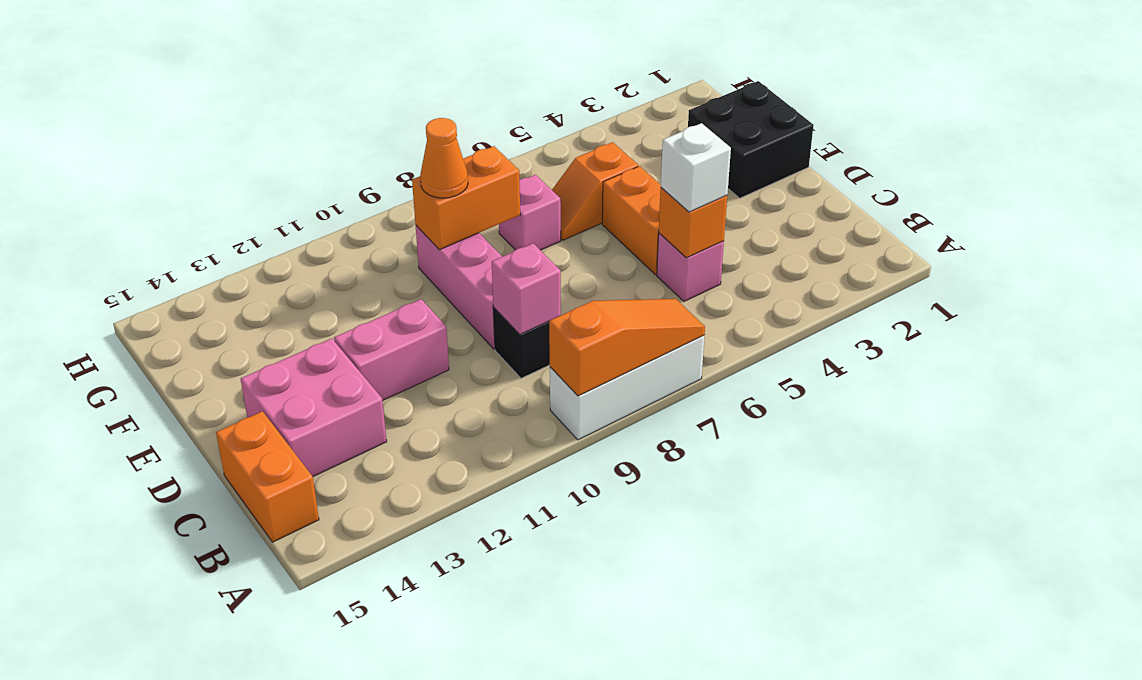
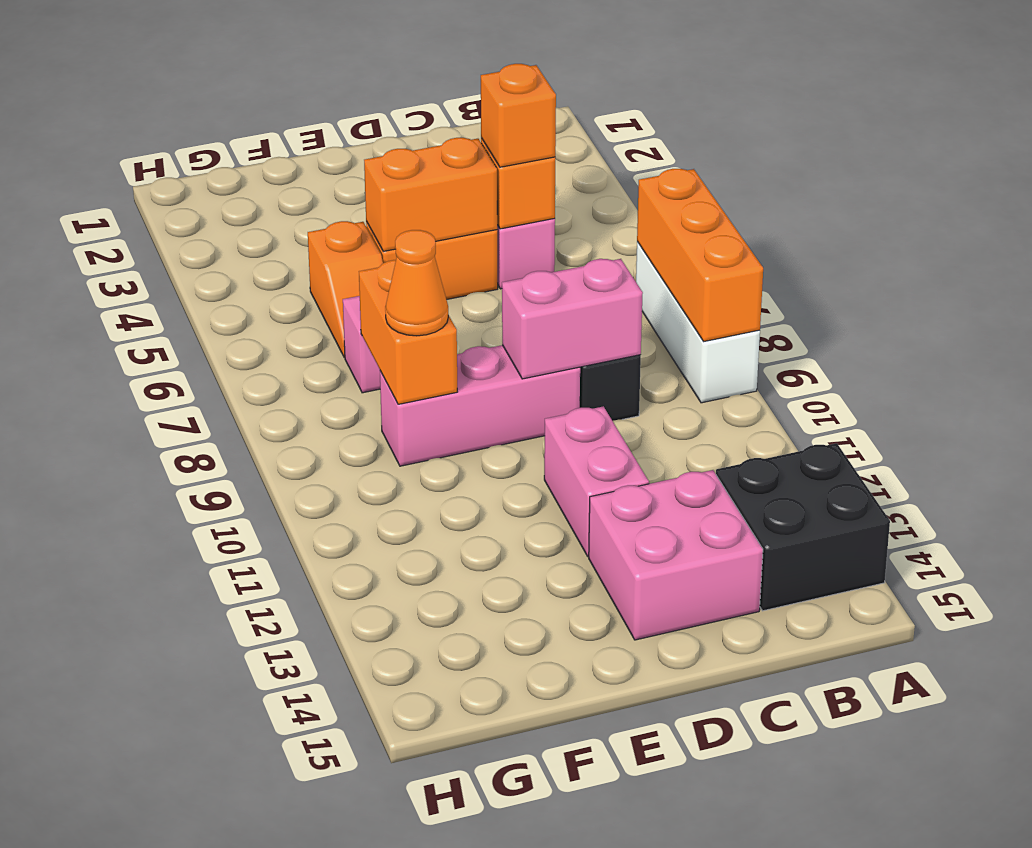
orange slope A7:A9 level 2 top 9 -> orange brick A7:A9 level 2
orange brick B15:C15 level 1 -> orange brick D5:E5 level 2
white brick C5 level 3 -> orange brick C5 level 3
pink brick C9 level 2 -> pink brick C9:D9 level 2
black brick E1:F2 level 1 -> black brick A13:B14 level 1

